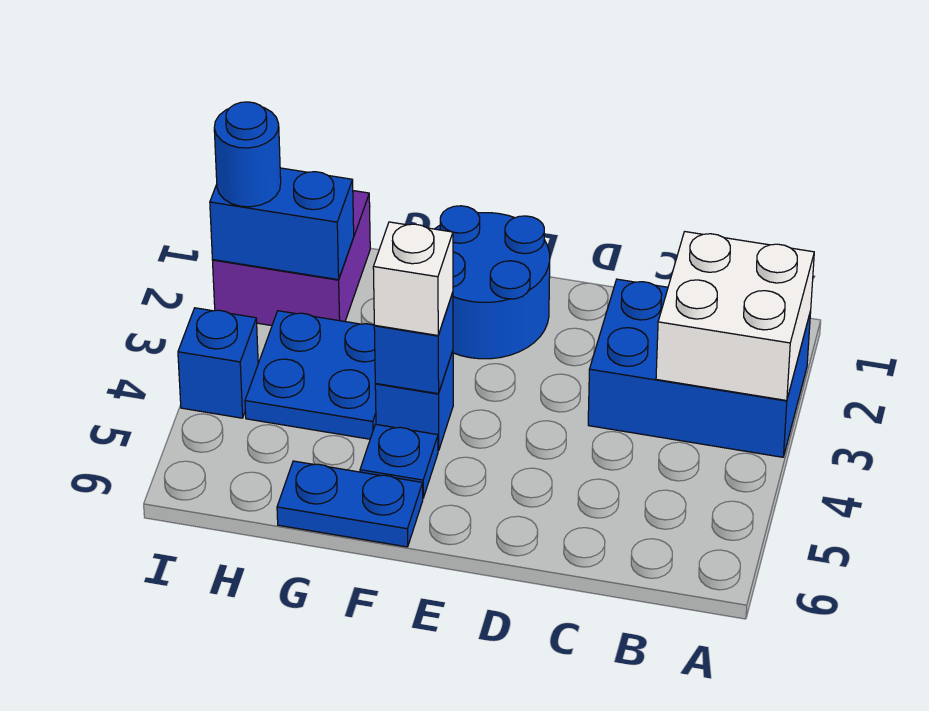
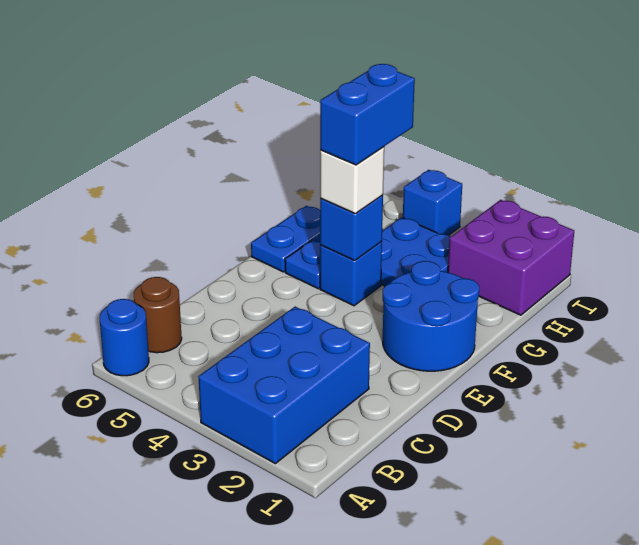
white brick A2:B3 level 2 -> none
none -> brown round brick B6 level 1
blue brick H2:I2 level 2 -> blue brick F4:G4 level 4
blue round brick I2 level 3 -> blue round brick A6 level 1

